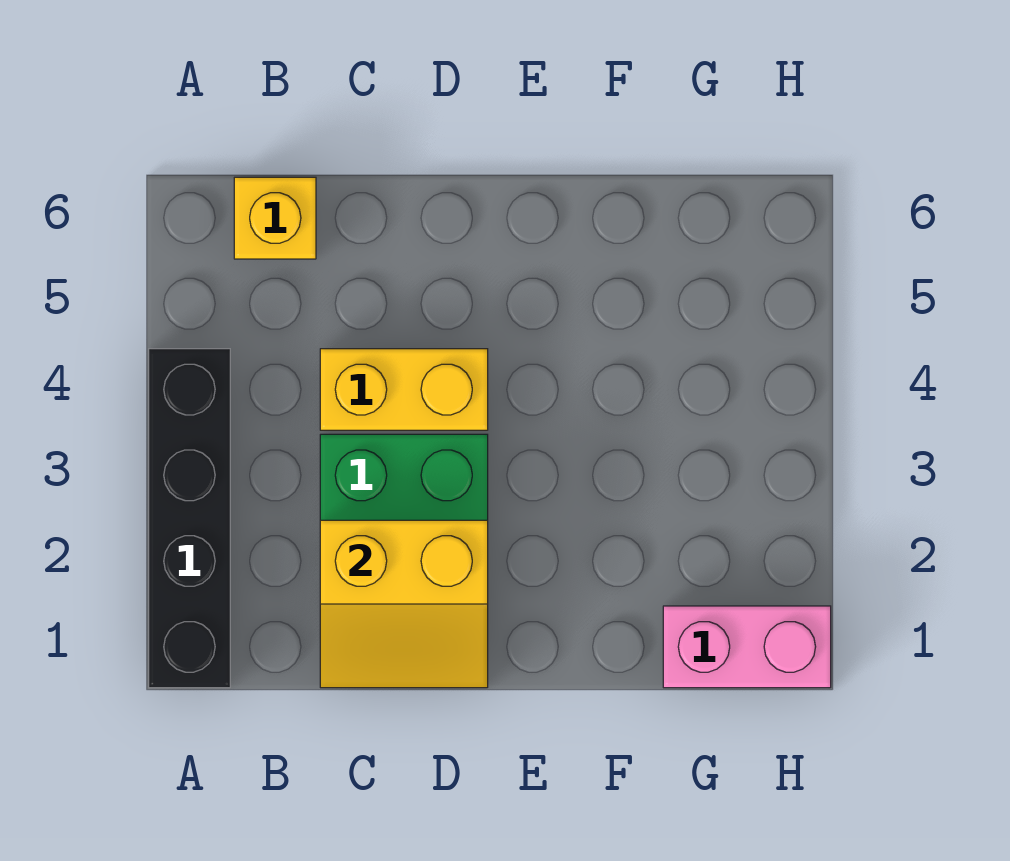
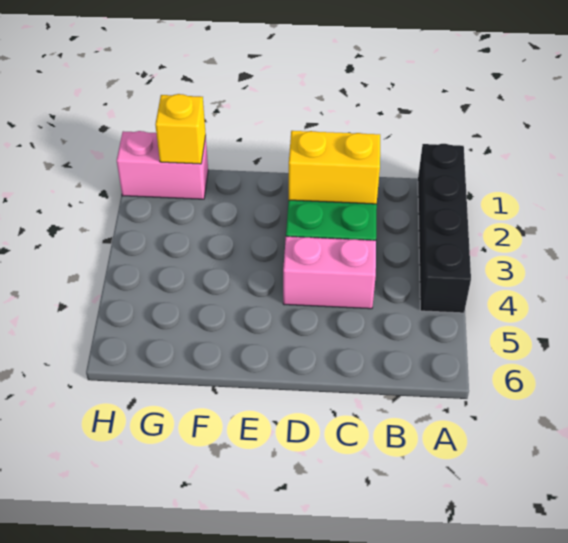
yellow brick B6 level 1 -> yellow brick G1 level 2
yellow brick C4:D4 level 1 -> pink brick C4:D4 level 1

